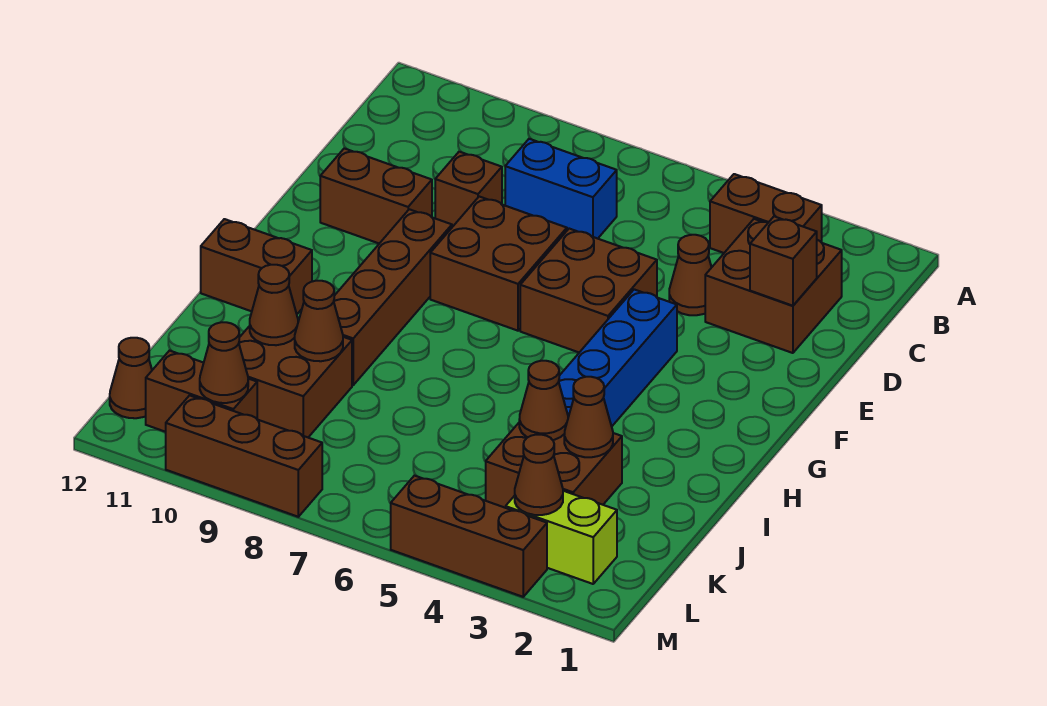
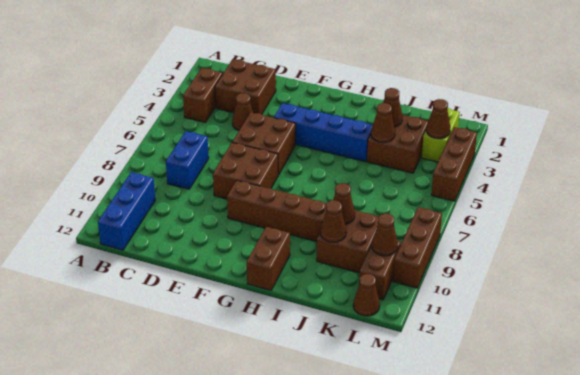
none -> blue brick B10:B12 level 1
brown brick D2 level 2 -> none
brown brick D9 level 1 -> none
brown brick E10:E11 level 1 -> none

